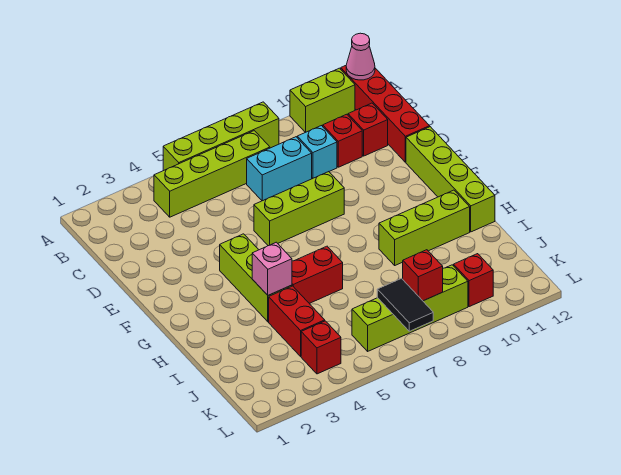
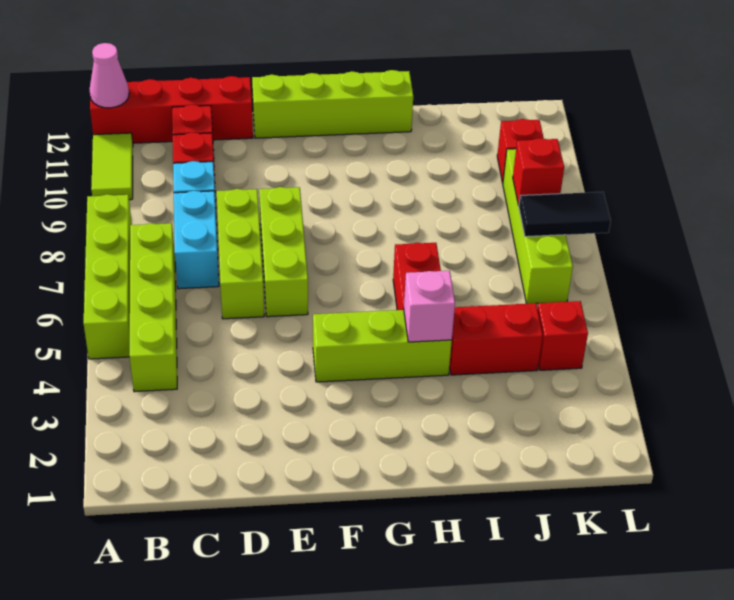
lime brick A10:A11 level 1 -> lime tile A10:A11 level 1
lime brick H9:H11 level 1 -> lime brick D6:D8 level 1

